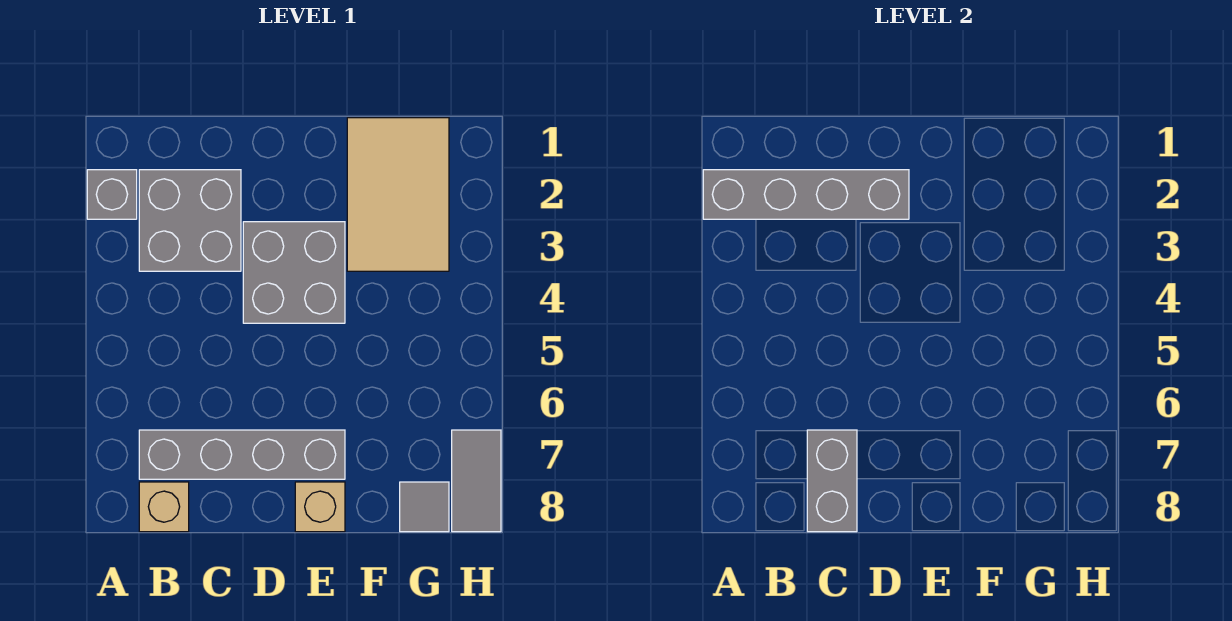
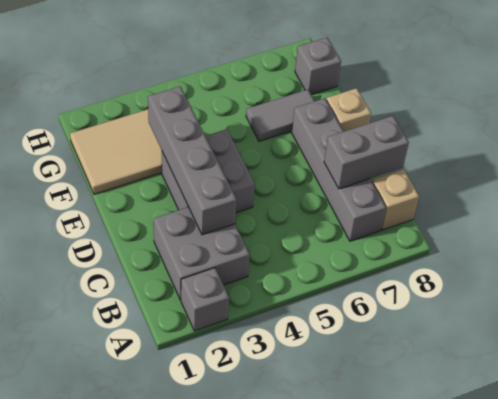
grey brick A2:D2 level 2 -> grey brick C3:F3 level 2
grey tile G8 level 1 -> grey brick G8 level 1
grey tile H7:H8 level 1 -> grey tile F6:F7 level 1

